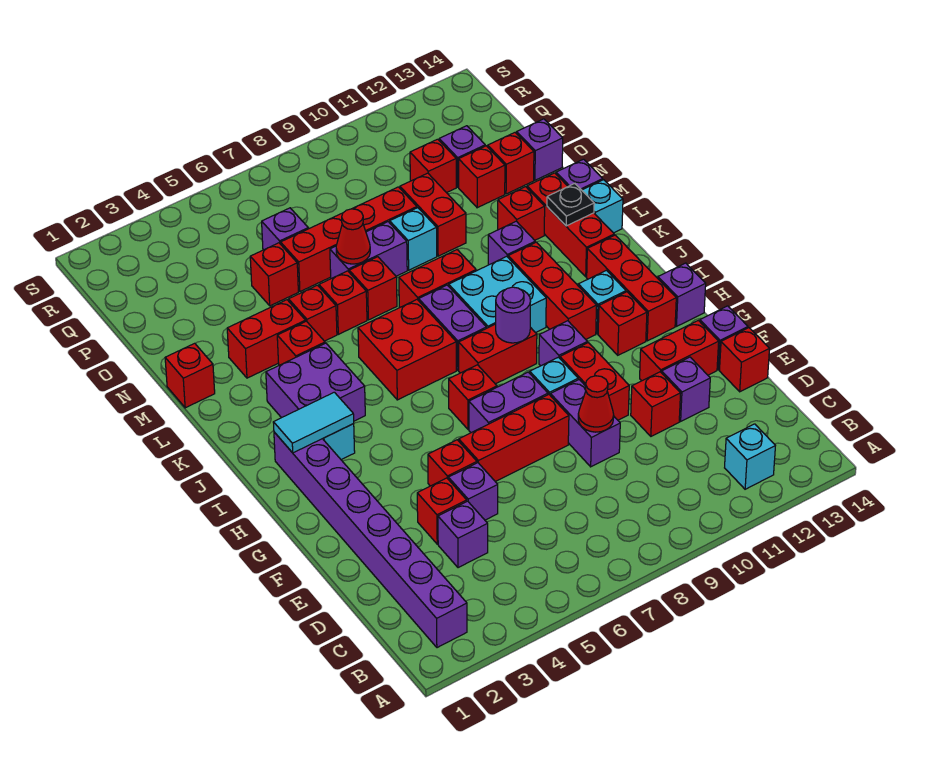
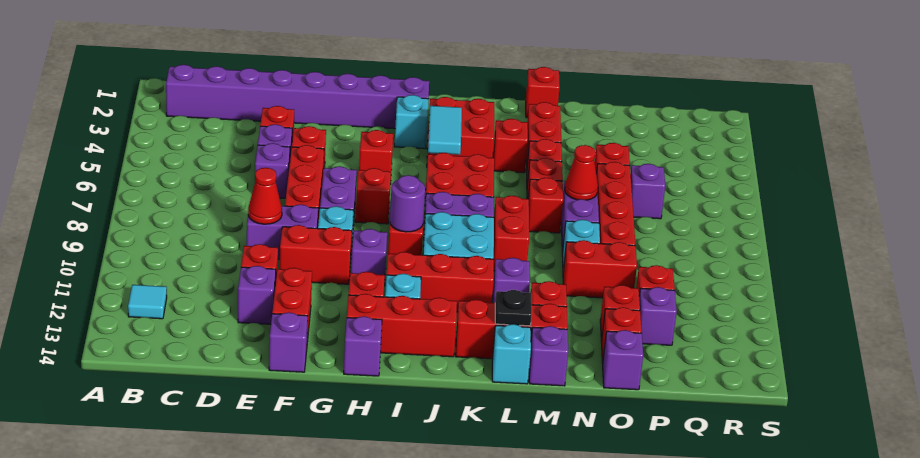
cyan brick B12 level 1 -> cyan tile B12 level 1
purple brick D4 level 1 -> purple brick E6 level 1
red brick E14 level 1 -> red brick H5 level 1
cyan tile I2:I3 level 2 -> cyan tile J4:J5 level 2
purple brick J3:K4 level 1 -> red brick J3:K4 level 1

